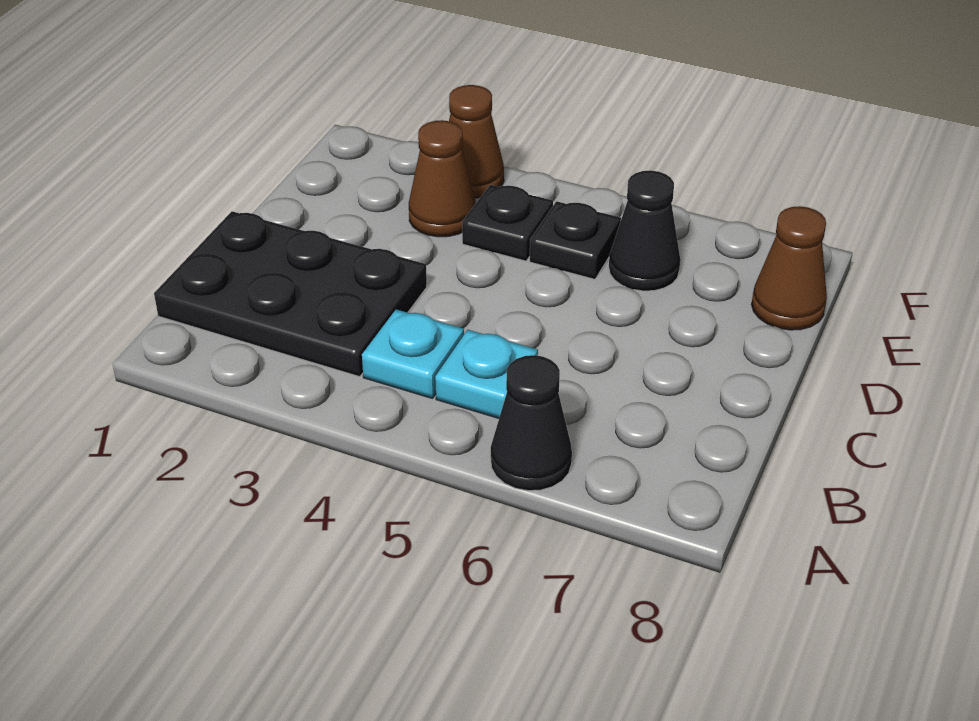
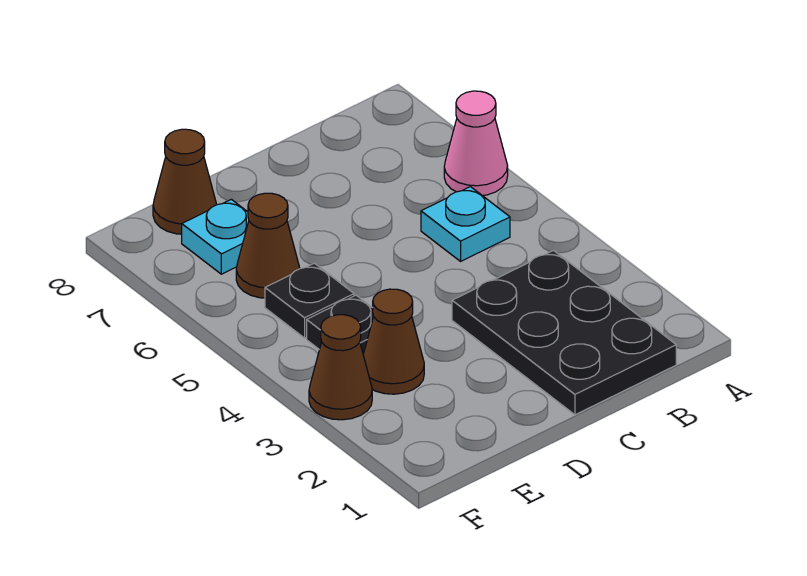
black cone A6 level 1 -> pink cone A6 level 1
cyan plate B4 level 1 -> cyan plate E7 level 1
black cone E6 level 1 -> brown cone E6 level 1

